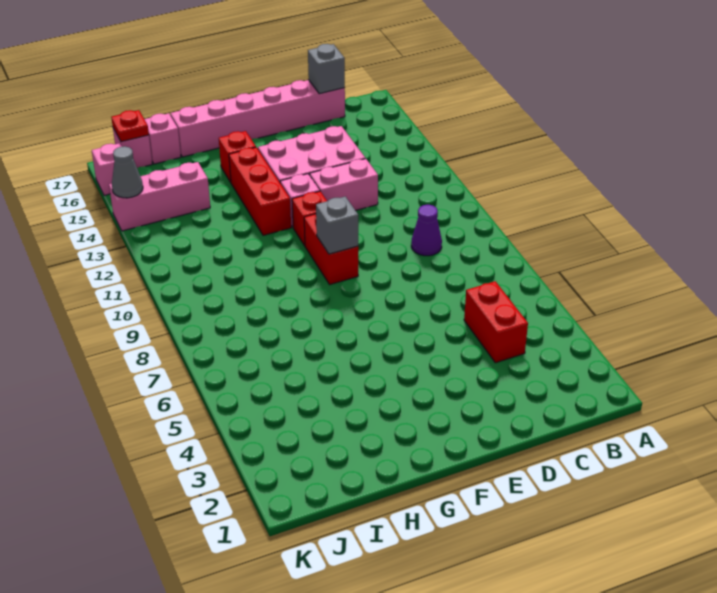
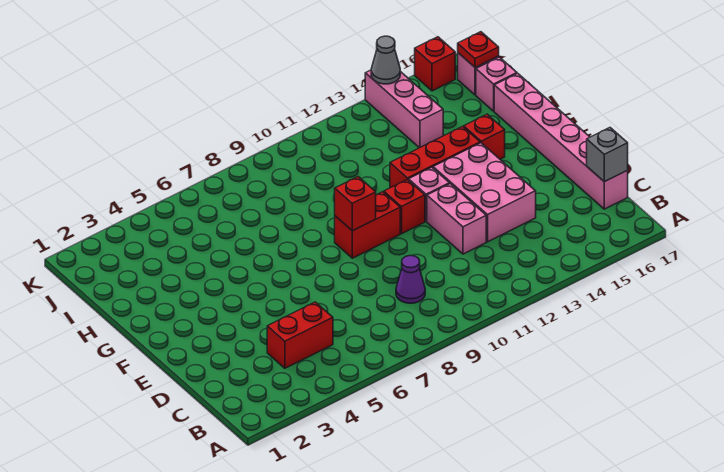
grey brick F9 level 2 -> red brick F9 level 2
pink brick K16 level 1 -> red brick K16 level 1

